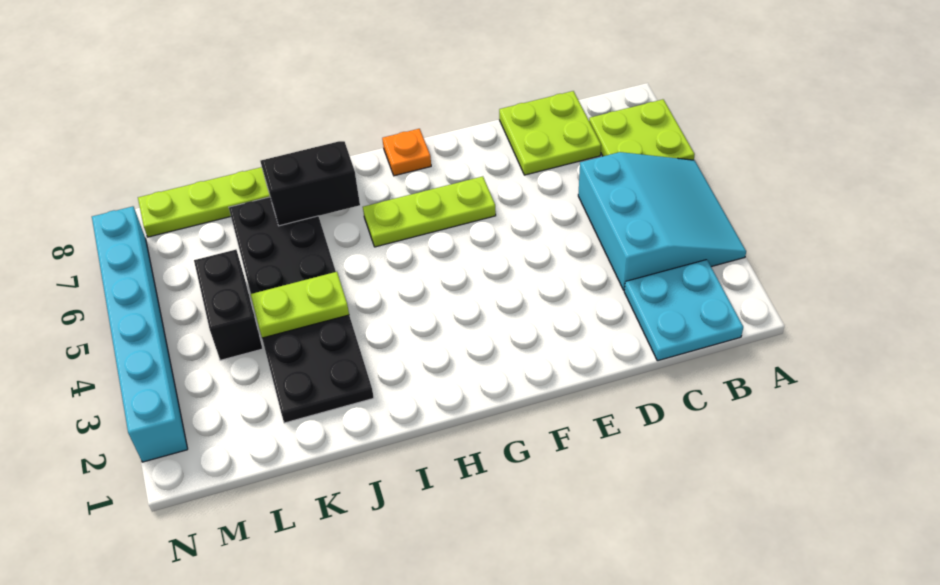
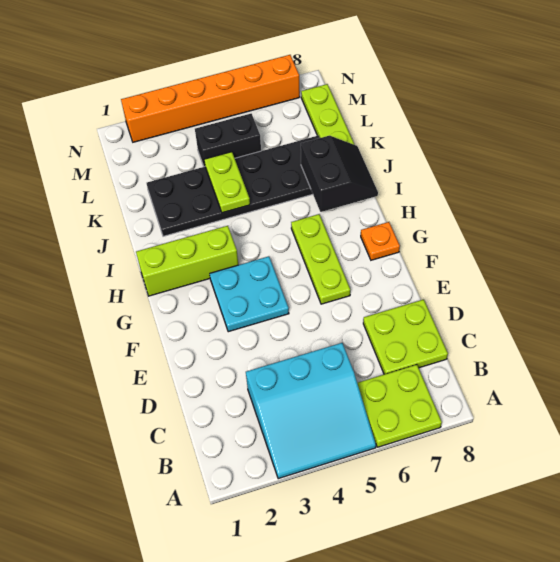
cyan plate B1:C2 level 1 -> cyan plate F3:G4 level 1
none -> lime brick H1:H3 level 1
cyan brick N2:N7 level 1 -> orange brick N2:N7 level 1

